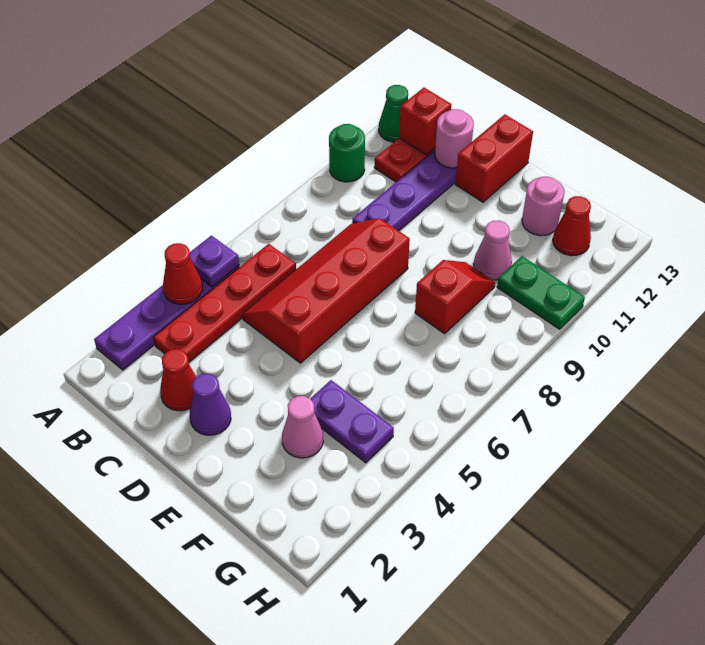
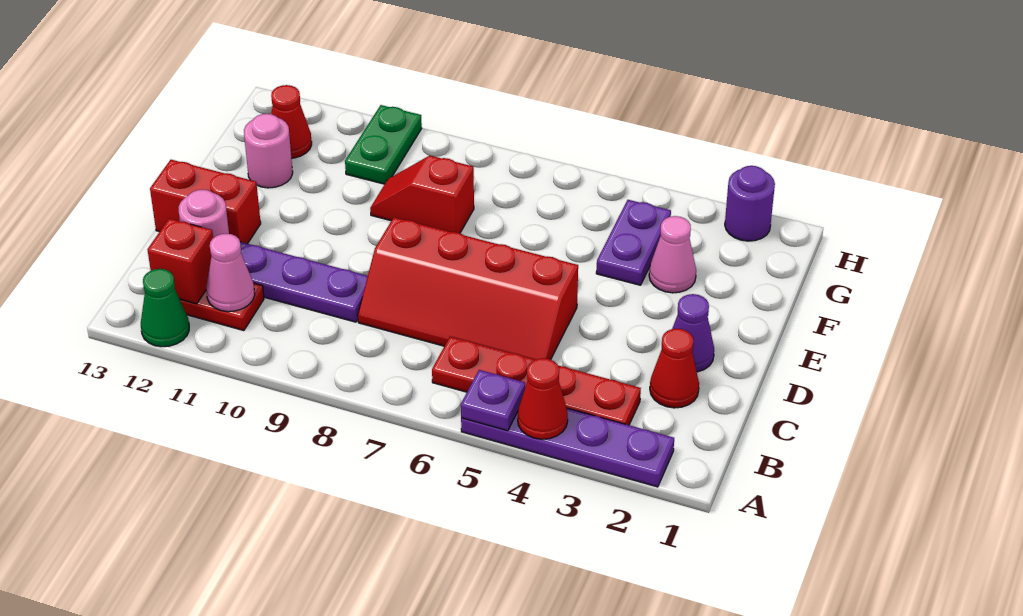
green round brick A10 level 1 -> none
pink cone F10 level 1 -> pink cone B11 level 2
none -> purple round brick H2 level 1

